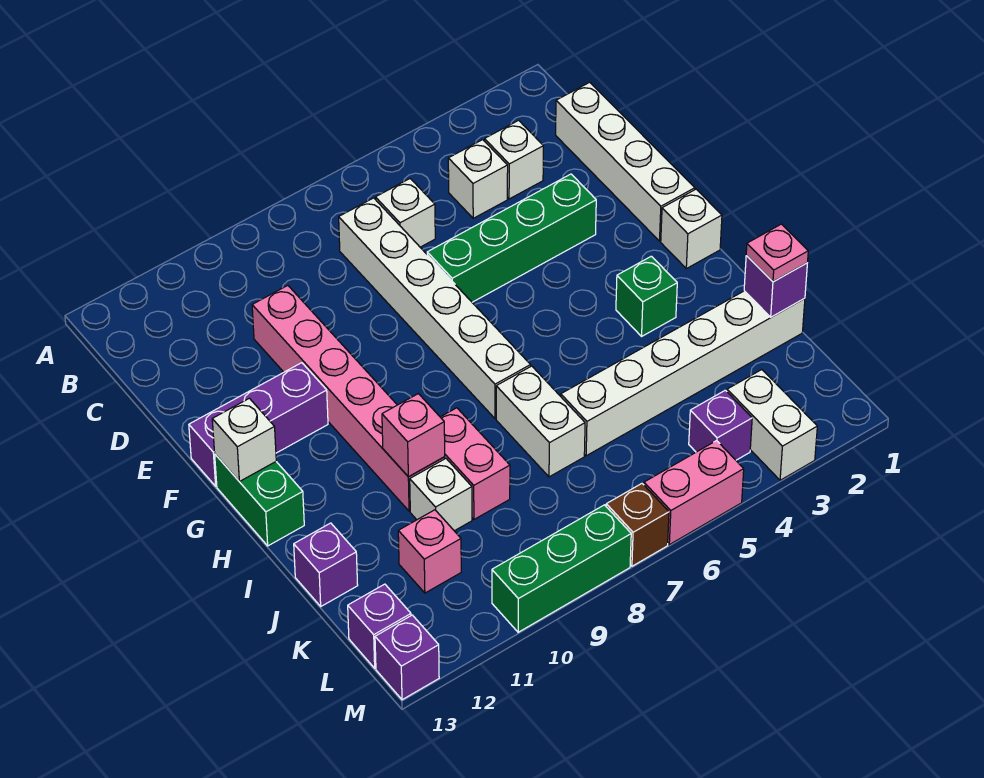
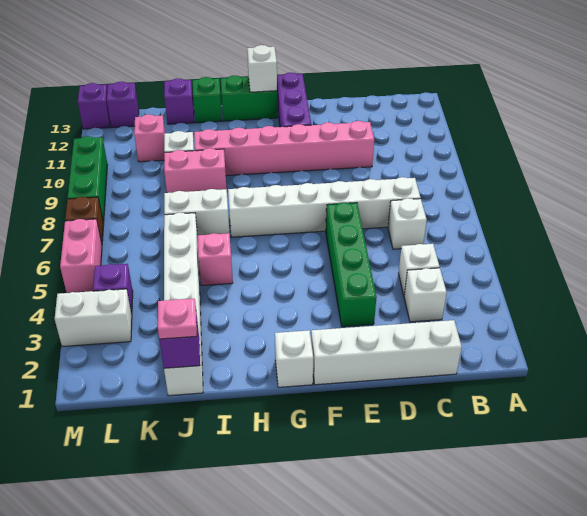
green brick H3 level 1 -> green brick I13 level 1
pink brick I10 level 2 -> pink brick I5 level 1

